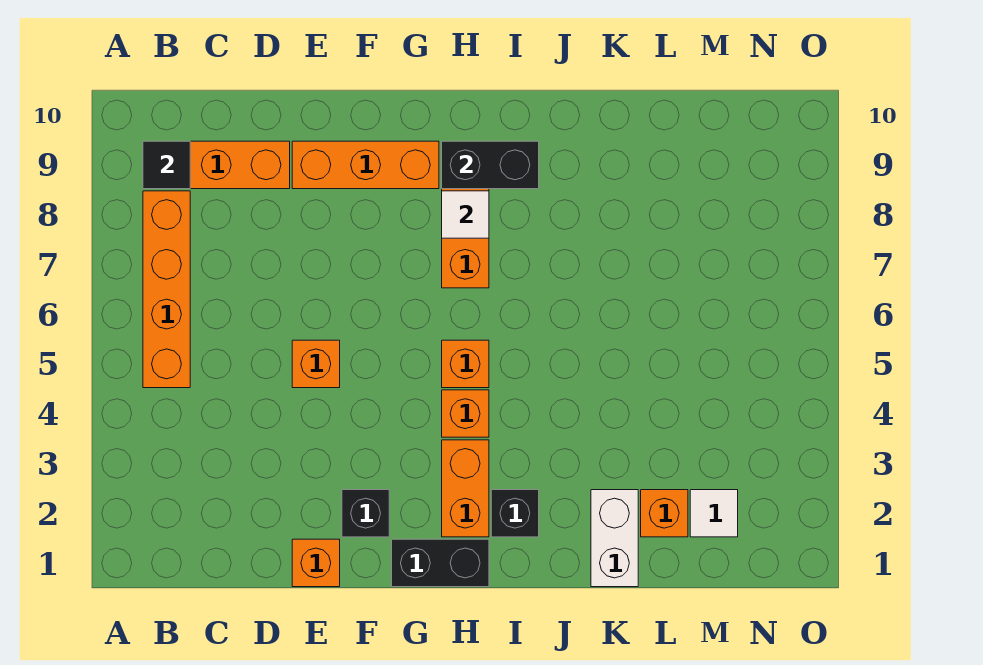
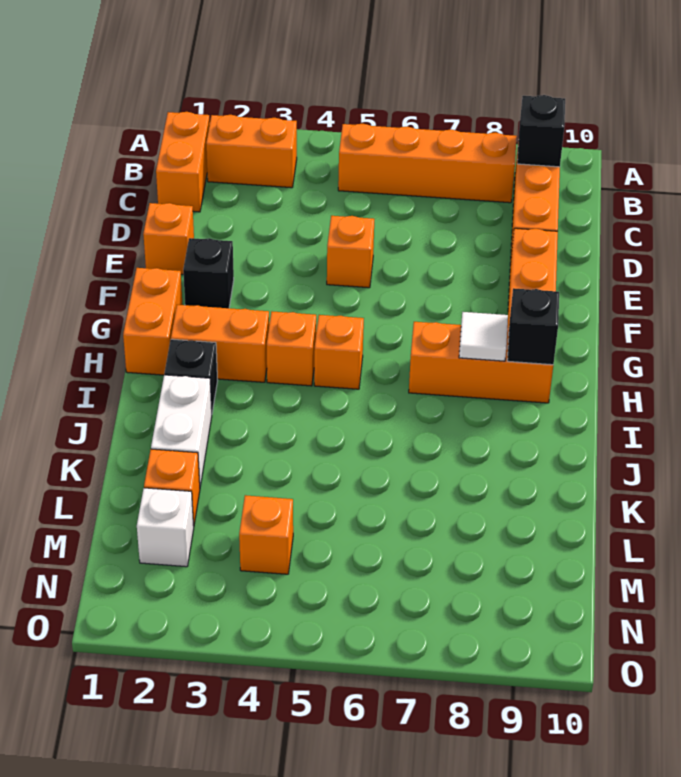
none -> orange brick B1:C1 level 1
none -> orange brick B2:B3 level 1
black tile B9 level 2 -> black brick B9 level 2
black brick G1:H1 level 1 -> orange brick G1:H1 level 1
black brick H9:I9 level 2 -> black brick H9 level 2
white brick K1:K2 level 1 -> white brick J2:K2 level 1
white tile M2 level 1 -> white brick M2 level 1
none -> orange brick M4 level 1

